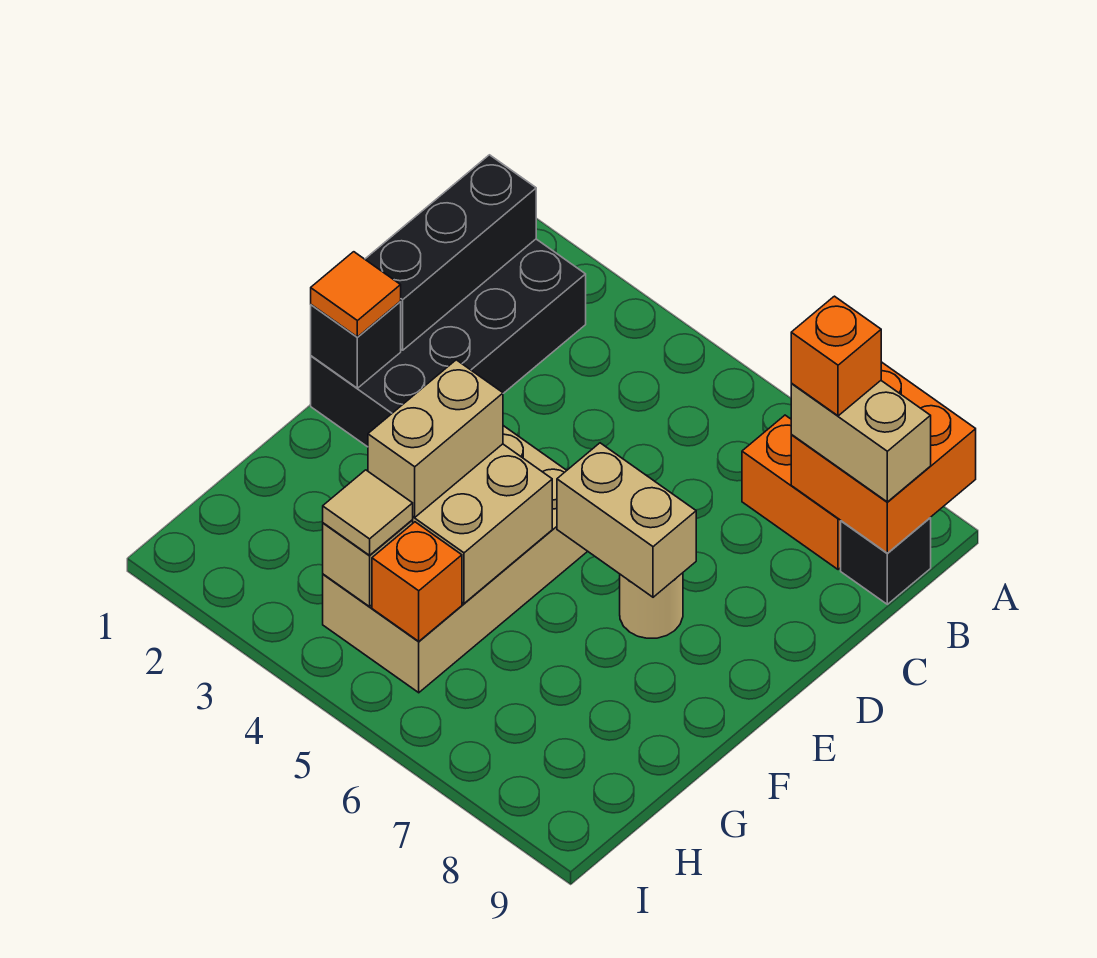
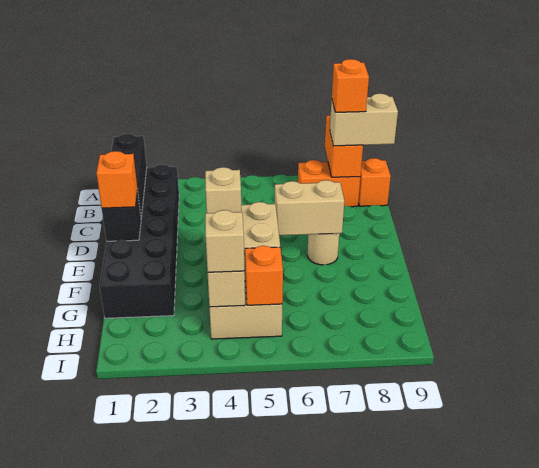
orange brick A8:B9 level 2 -> orange brick A8:B8 level 2
black brick B1:E2 level 1 -> black brick B1:G2 level 1
black brick B9 level 1 -> orange brick B9 level 1
orange tile E1 level 3 -> orange brick E1 level 3
tan brick F4:G4 level 3 -> tan brick F4 level 3
tan tile H4 level 3 -> tan brick H4 level 3

